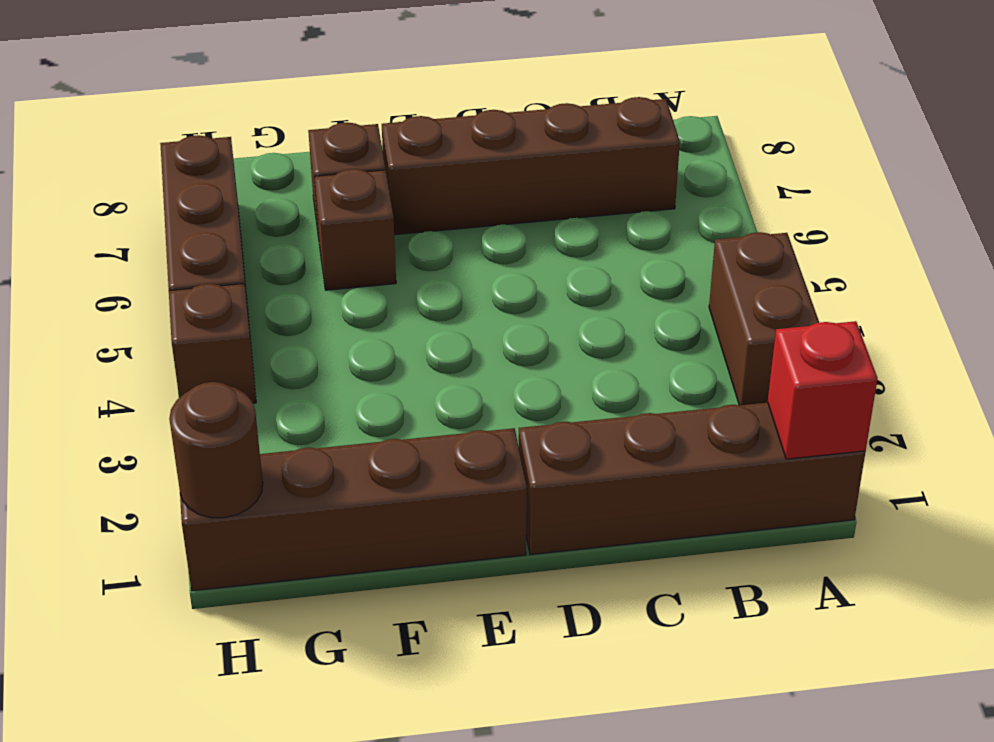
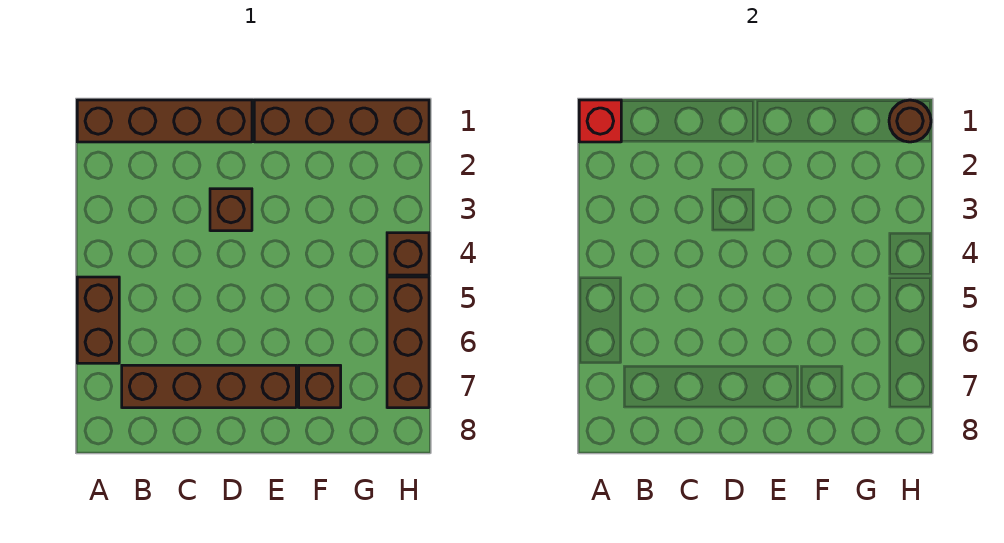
brown brick A3:A4 level 1 -> brown brick A5:A6 level 1
brown brick F6 level 1 -> brown brick D3 level 1

